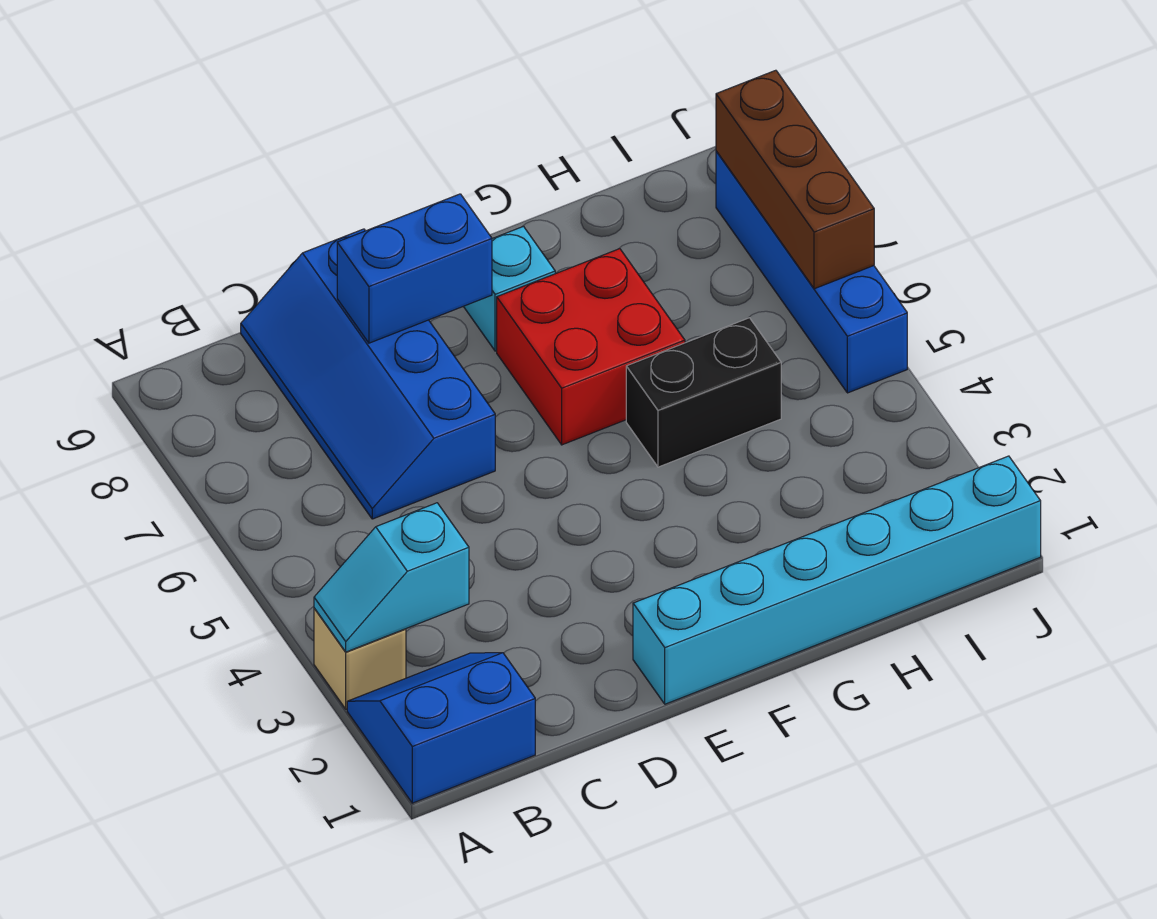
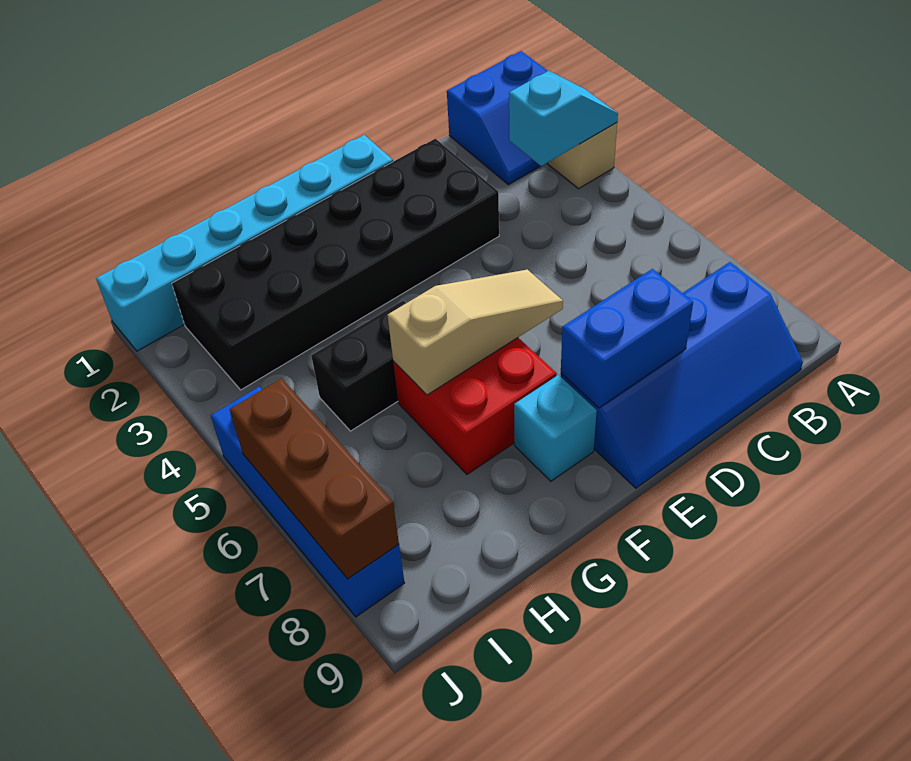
blue slope C6:D9 level 1 top D -> blue slope B8:E9 level 1 top 8
none -> black brick D2:I3 level 1
none -> tan slope E6:G6 level 2 top G

